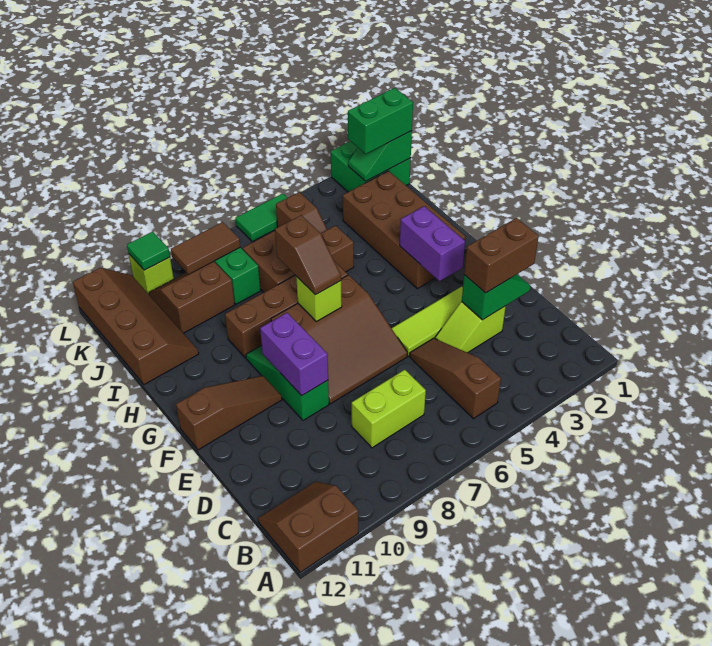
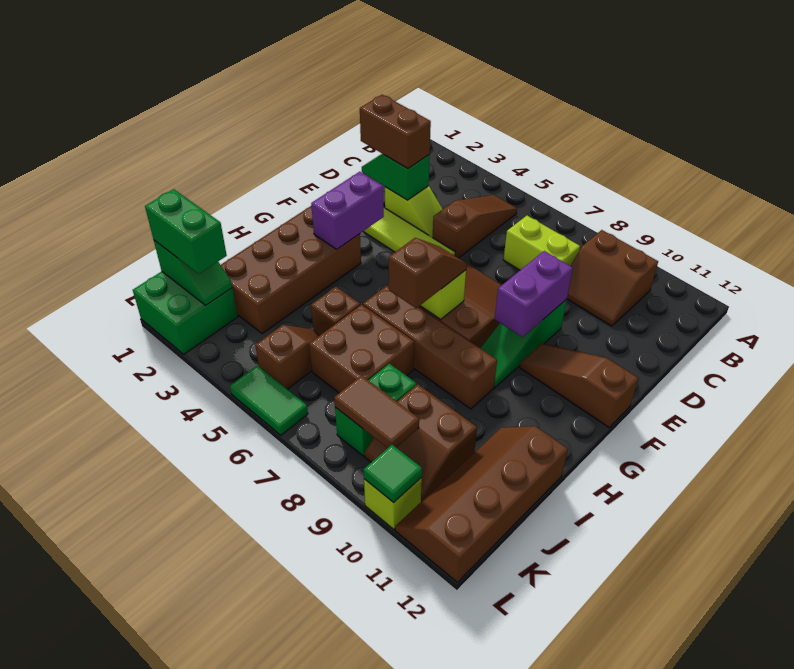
brown slope A11:B12 level 1 top A -> brown slope B9:C10 level 1 top B
brown slope B5:D5 level 1 top B -> brown slope B5:D5 level 1 top D

